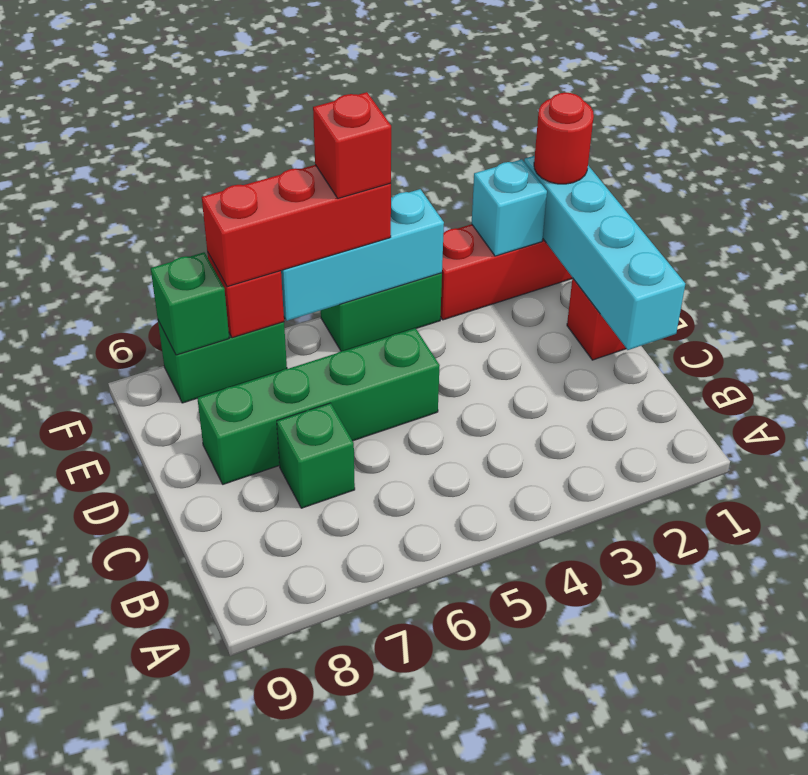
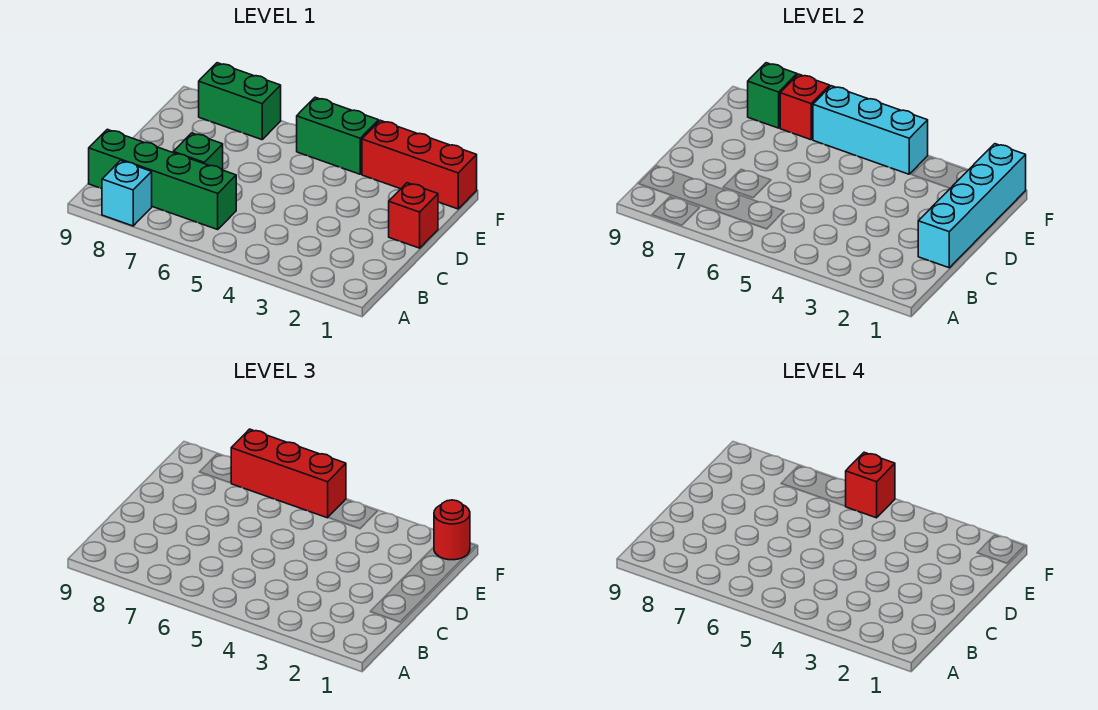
green brick D5:D8 level 1 -> green brick B6:B9 level 1
cyan brick F2 level 2 -> cyan brick A8 level 1

